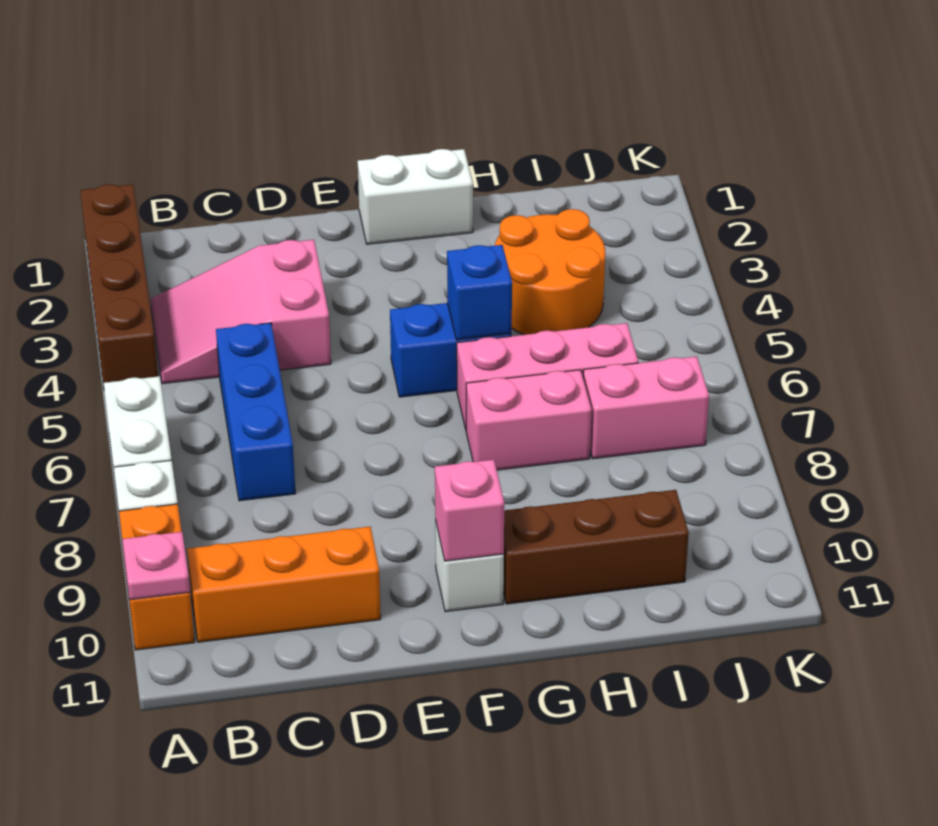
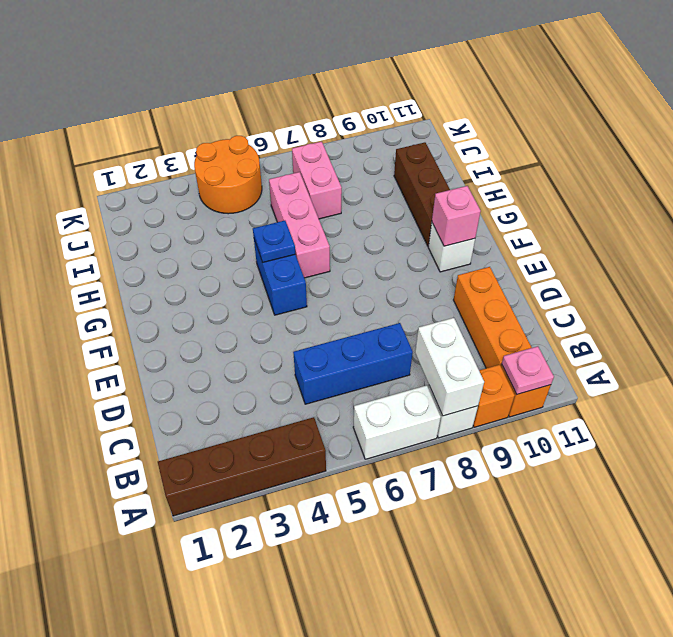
pink slope B3:D4 level 1 top D -> none
white brick F1:G1 level 1 -> white brick A8:B8 level 2
blue brick G5 level 2 -> blue plate G5 level 2
pink brick G7:H7 level 1 -> none
orange round brick H3:I4 level 1 -> orange round brick J4:K5 level 1

